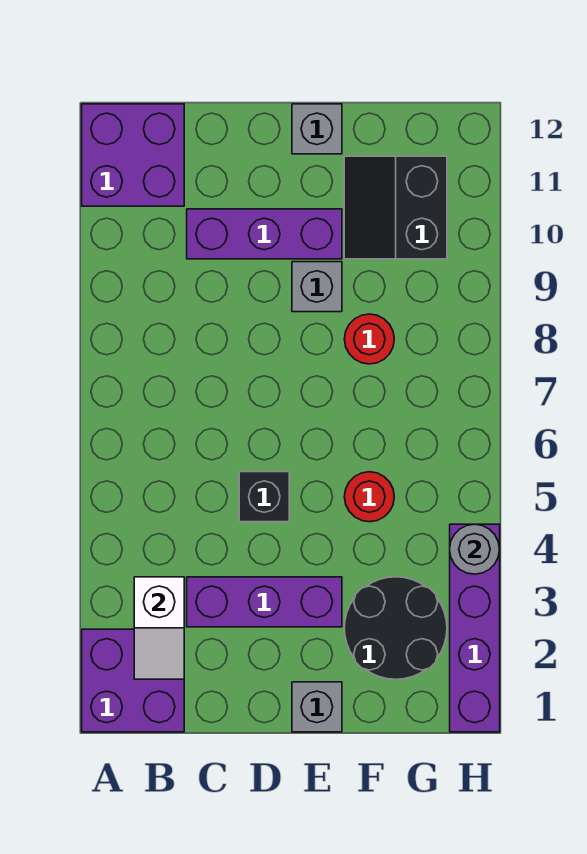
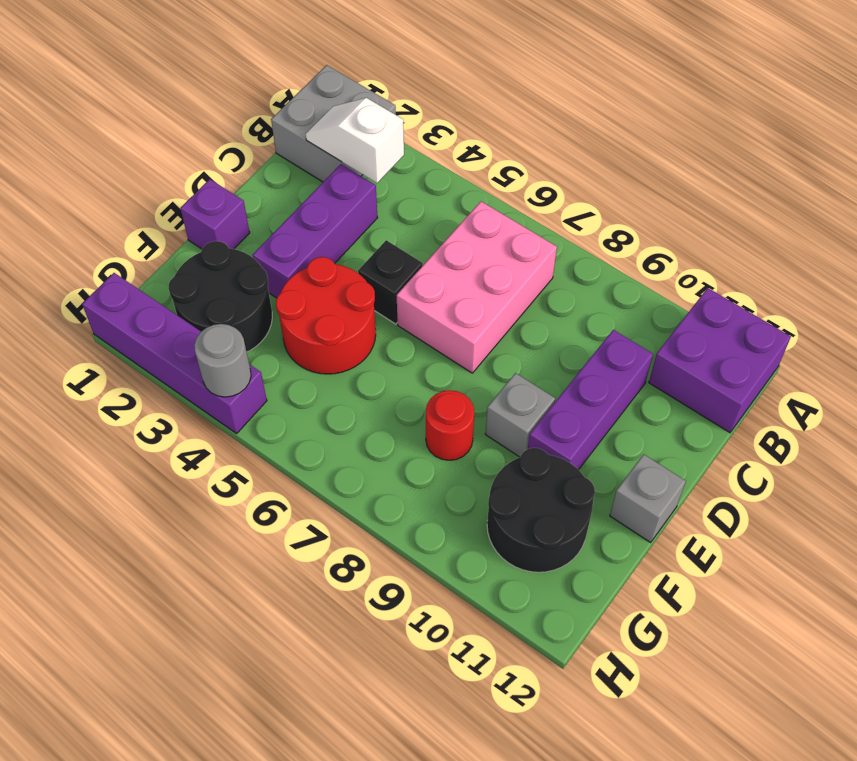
purple brick A1:B2 level 1 -> grey brick A1:B2 level 1
none -> pink brick B6:D7 level 1
grey brick E1 level 1 -> purple brick E1 level 1
red round brick F5 level 1 -> red round brick E4:F5 level 1
black slope F10:G11 level 1 top G -> black round brick F10:G11 level 1

